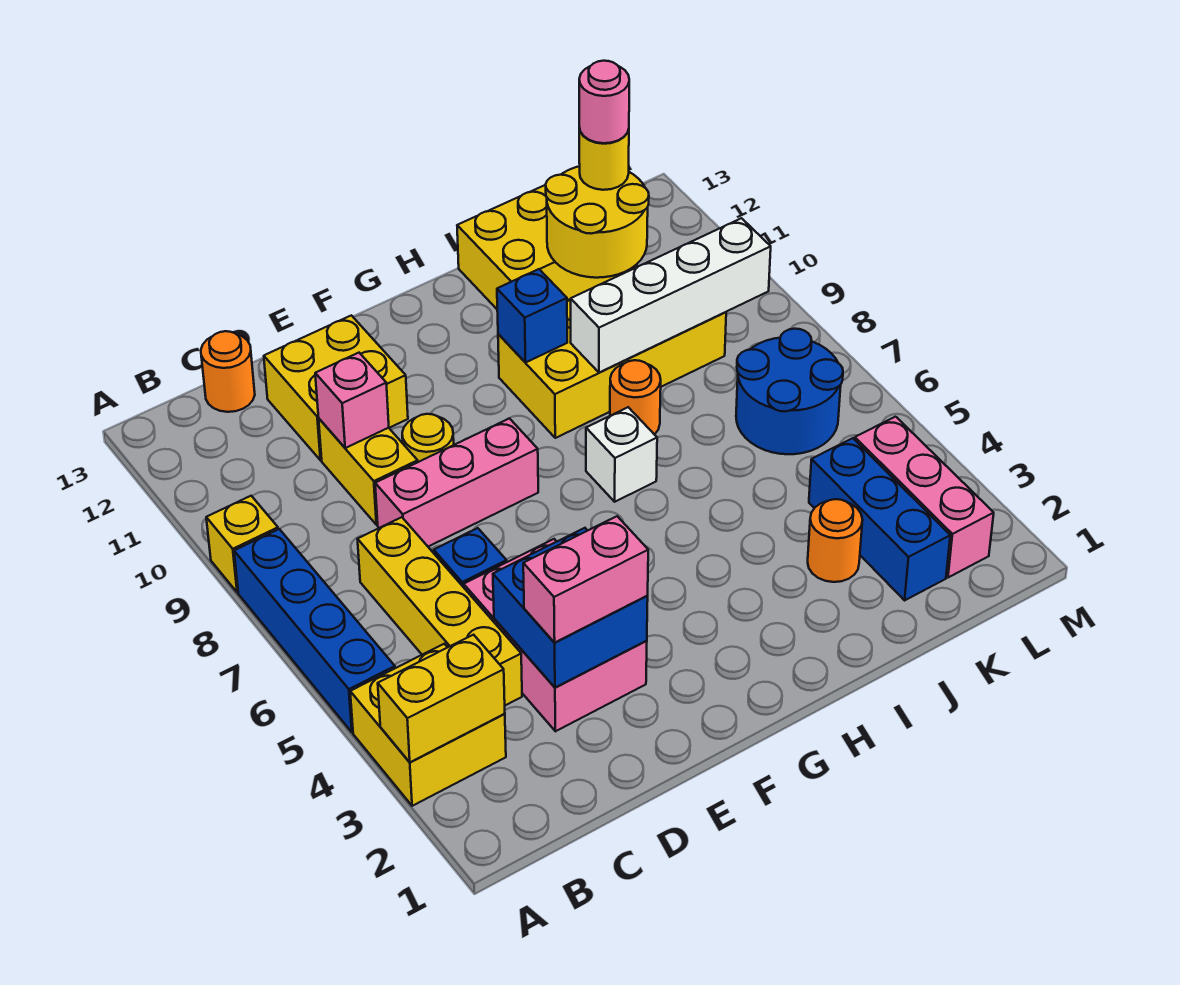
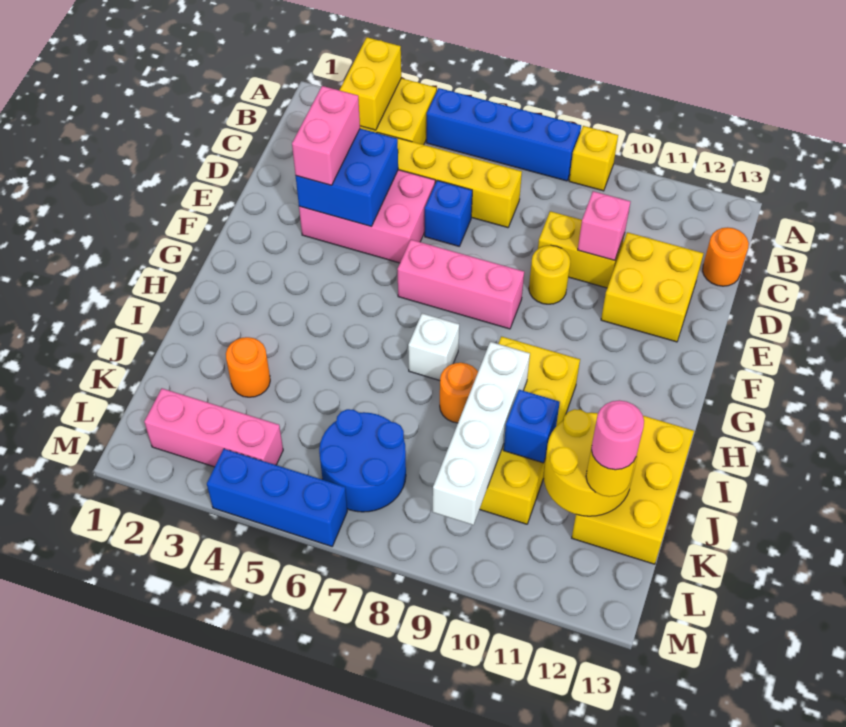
pink brick D8:F8 level 1 -> pink brick F6:F8 level 1
blue brick H10 level 2 -> blue brick J10 level 2
blue brick K2:K4 level 1 -> blue brick M4:M6 level 1

